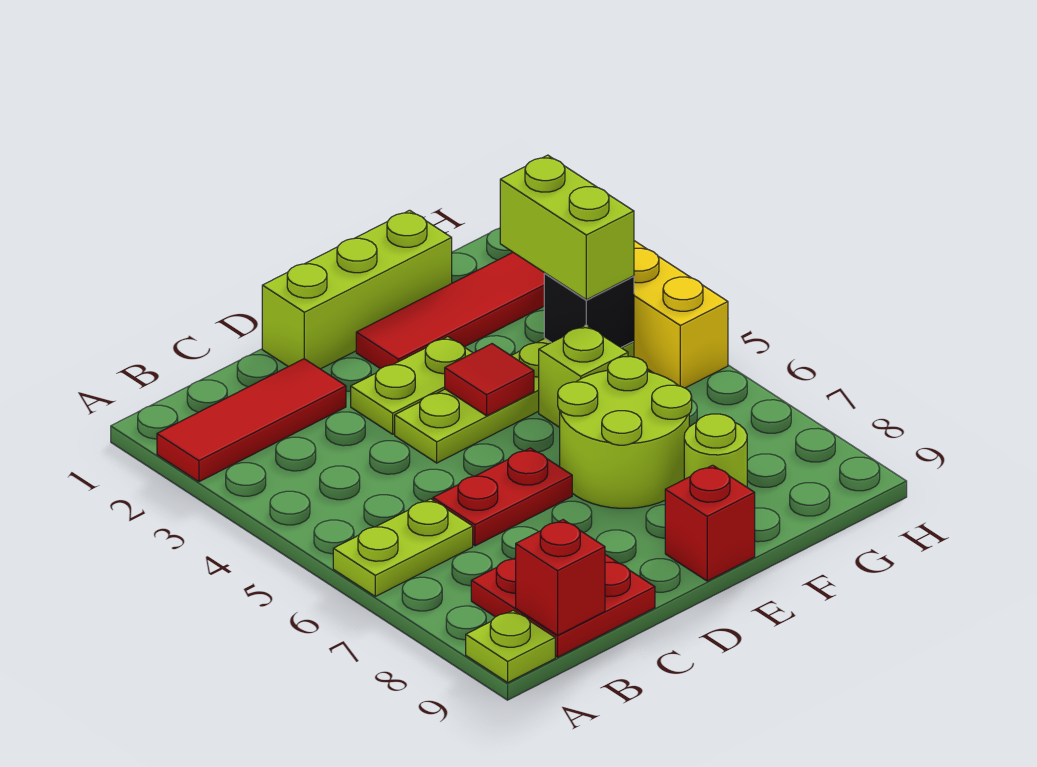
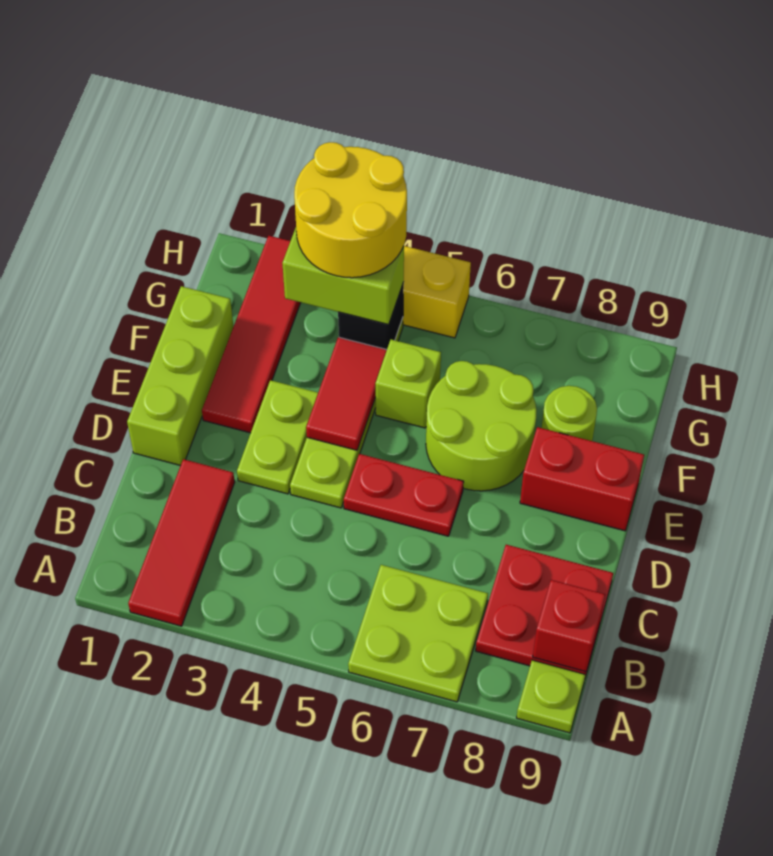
lime plate A6:B6 level 1 -> lime plate A6:B7 level 1
red plate C6:D6 level 1 -> red plate D5:D6 level 1
red tile E4 level 2 -> red tile E4:F4 level 2
red brick E9 level 1 -> red brick E8:E9 level 1
none -> yellow round brick G3:H4 level 4

